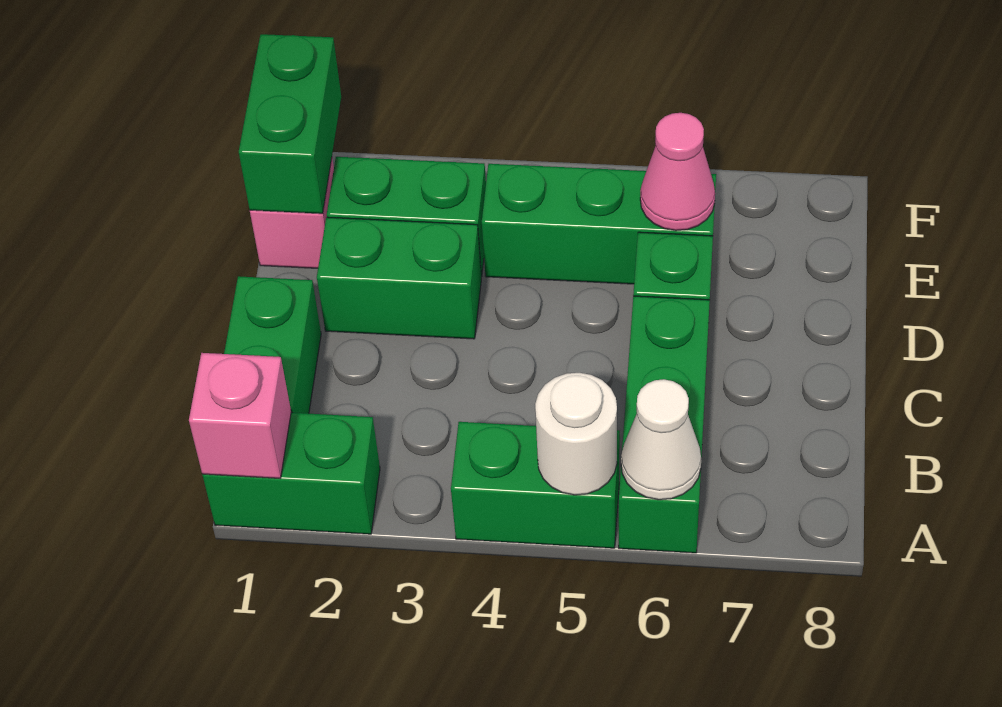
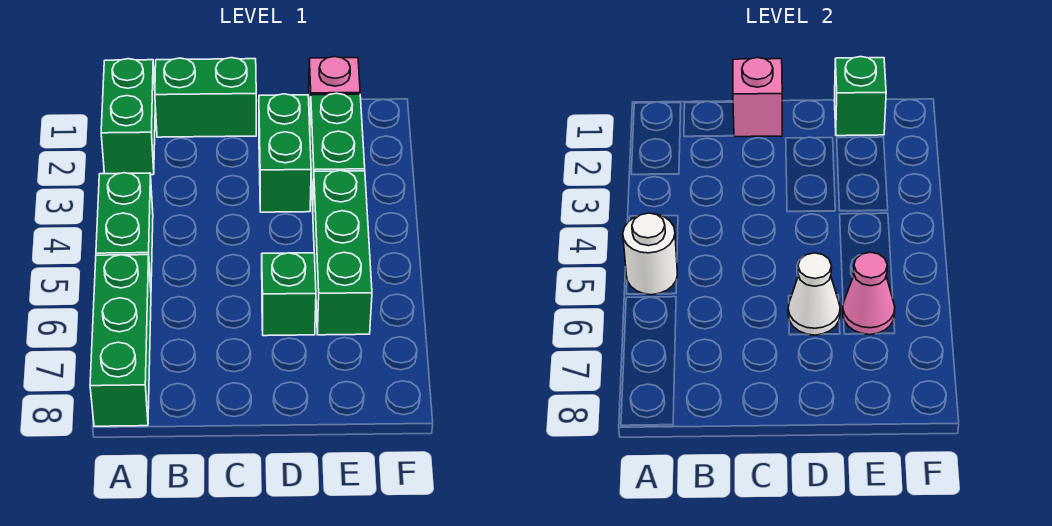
pink brick A1 level 2 -> pink brick C1 level 2
green brick A6:C6 level 1 -> green brick A6:A8 level 1
white cone A6 level 2 -> white cone D6 level 2
green brick E1:F1 level 2 -> green brick E1 level 2

